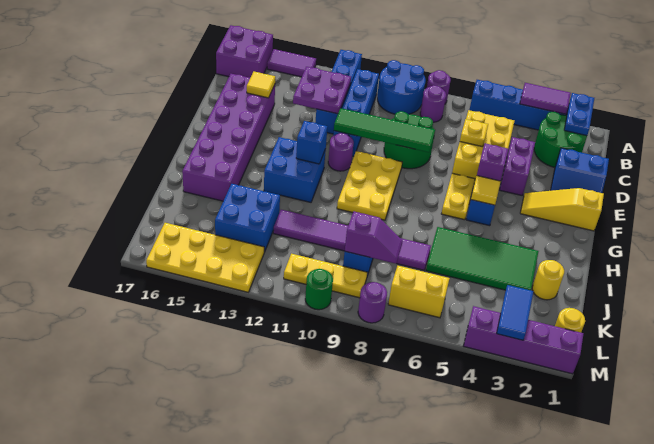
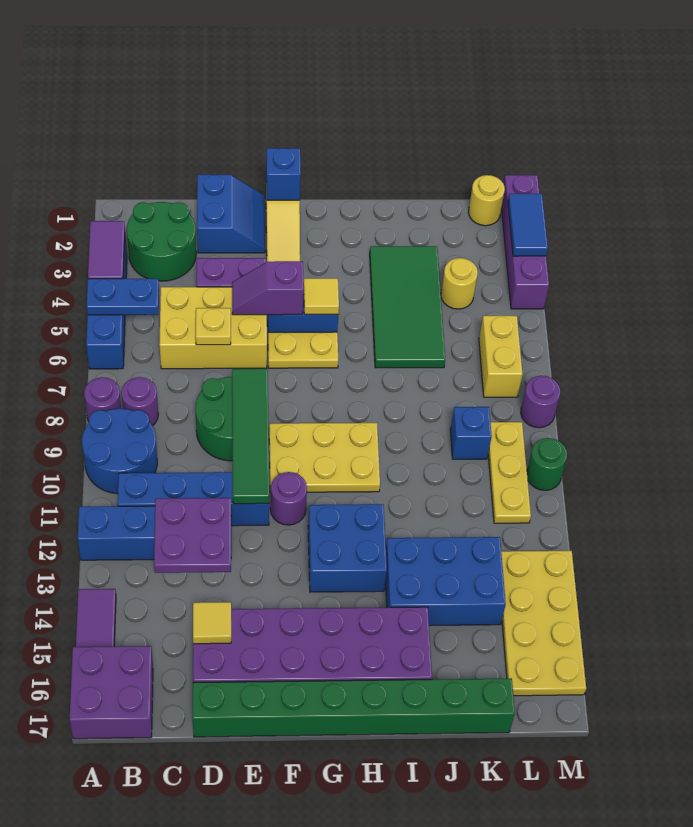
blue plate A2:B2 level 2 -> blue plate A5:B5 level 2
none -> green brick D17:K17 level 1
blue brick G12 level 2 -> blue brick F1 level 2
yellow round brick J2 level 1 -> yellow round brick K4 level 1
purple tile J7:J12 level 1 -> none
blue brick J13:K14 level 1 -> blue brick I13:K14 level 1
purple slope K8:K9 level 2 top 9 -> none
blue tile L3:M3 level 2 -> blue tile M2:M3 level 2

